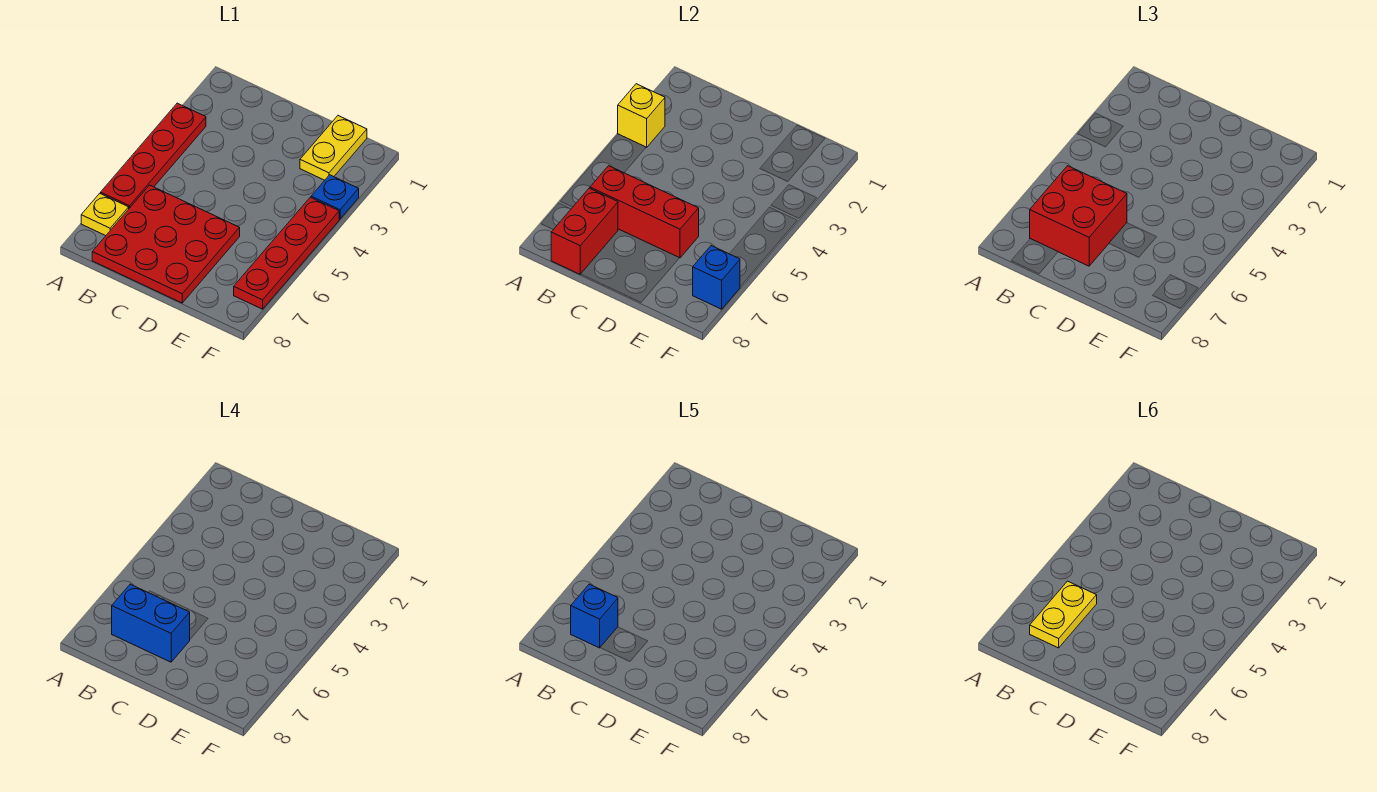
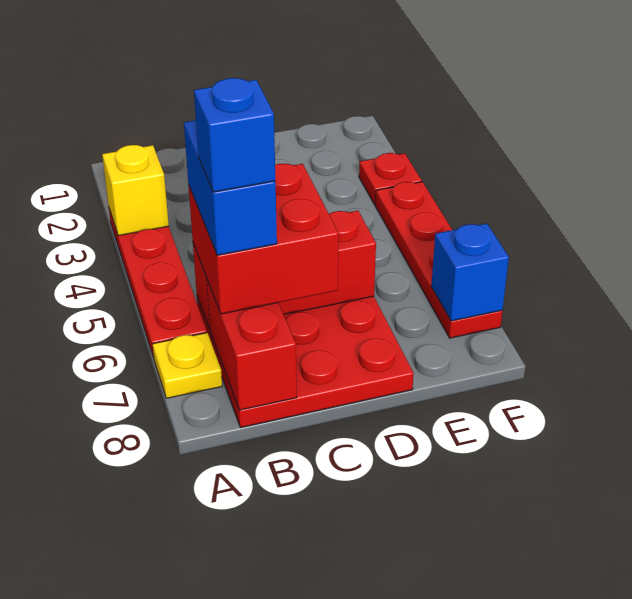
yellow plate B6:B7 level 6 -> none
blue brick B7:C7 level 4 -> blue brick B6:B7 level 4
yellow plate E1:E2 level 1 -> none
blue plate F3 level 1 -> red plate F3 level 1

